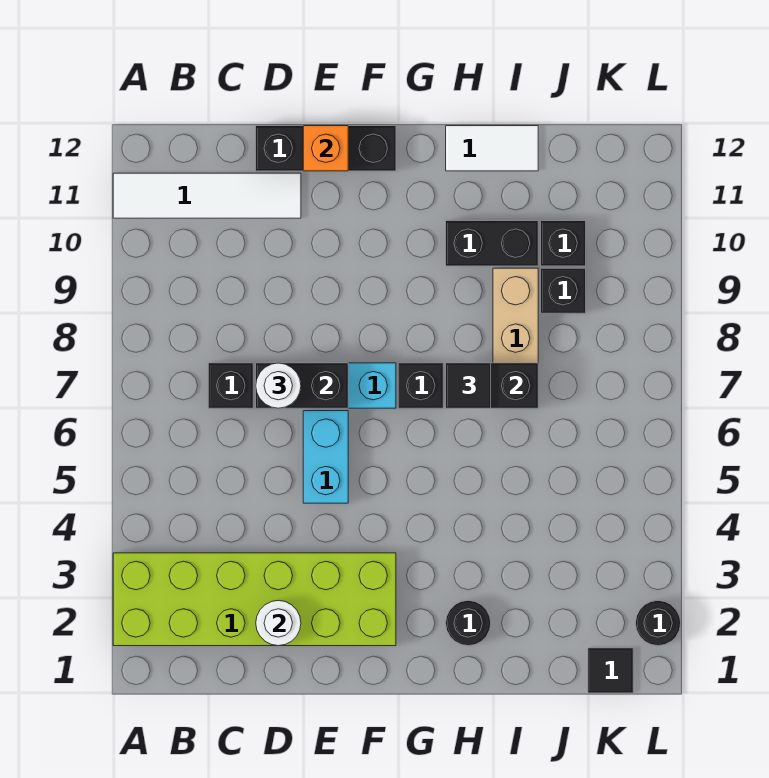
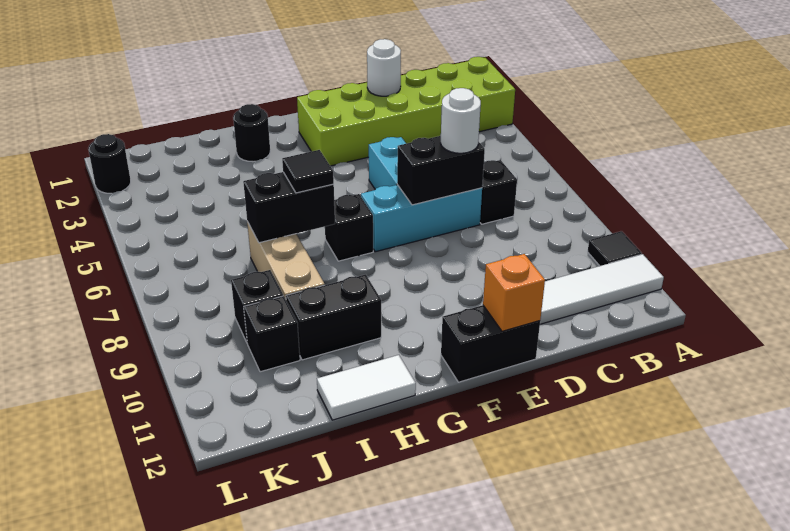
black brick D12:F12 level 1 -> black brick E12:F12 level 1
black tile K1 level 1 -> black tile A10 level 1

